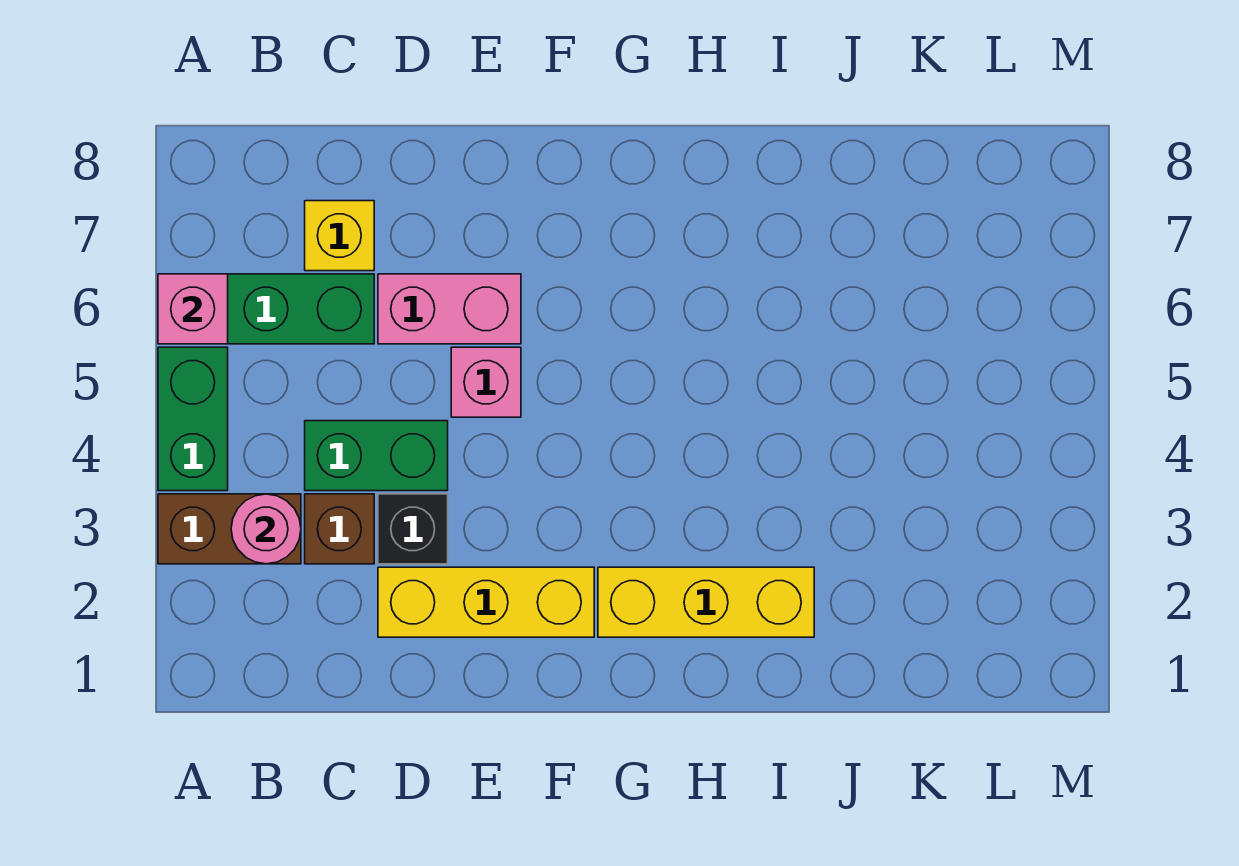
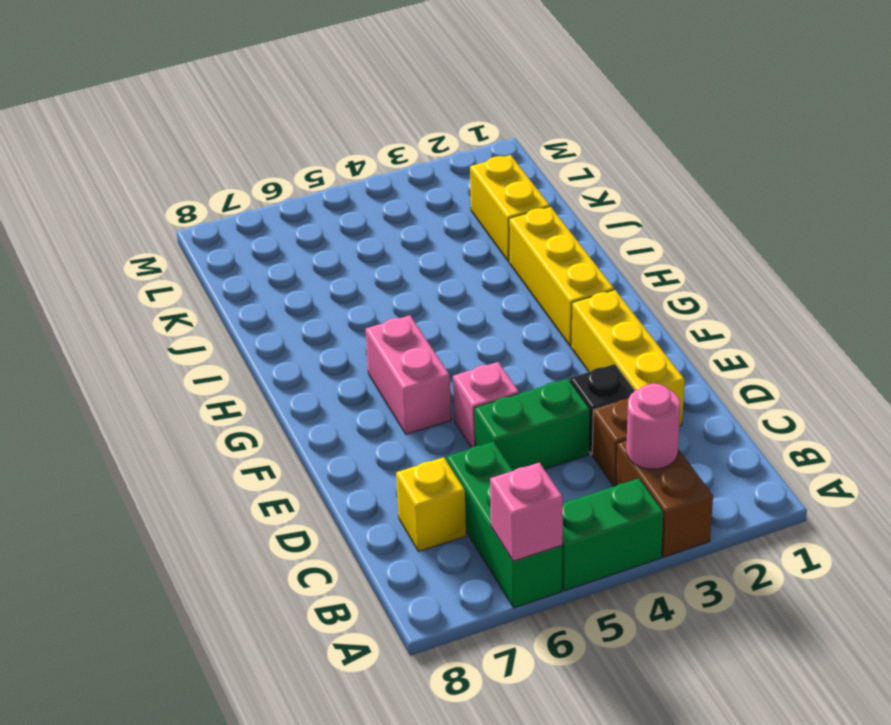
green brick C4:D4 level 1 -> green brick D4:D5 level 1
pink brick D6:E6 level 1 -> pink brick F6:G6 level 1
none -> yellow brick J2:K2 level 1

